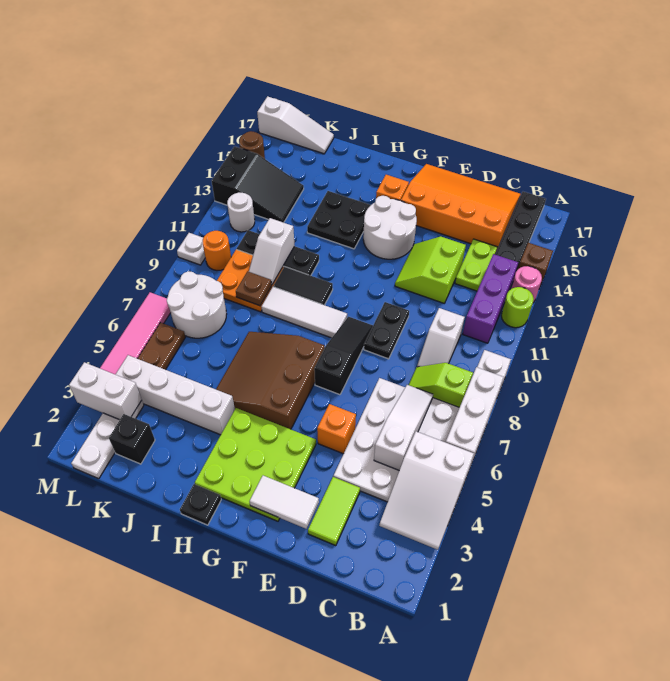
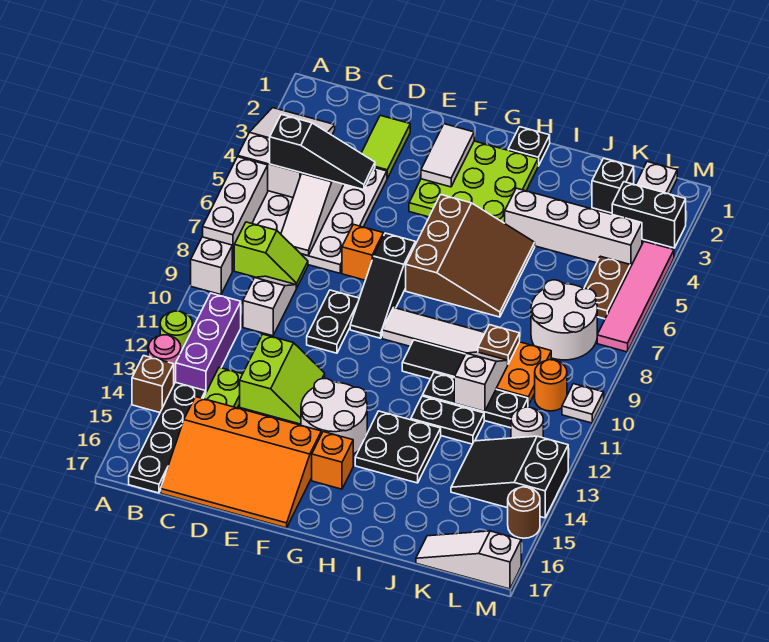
none -> black slope B5:D5 level 3 top B
white tile E2:F2 level 2 -> white tile F2:F3 level 2
orange brick E5 level 1 -> orange brick E7 level 1
none -> black plate I12:J12 level 1
white brick L3:M3 level 2 -> black brick L3:M3 level 2

